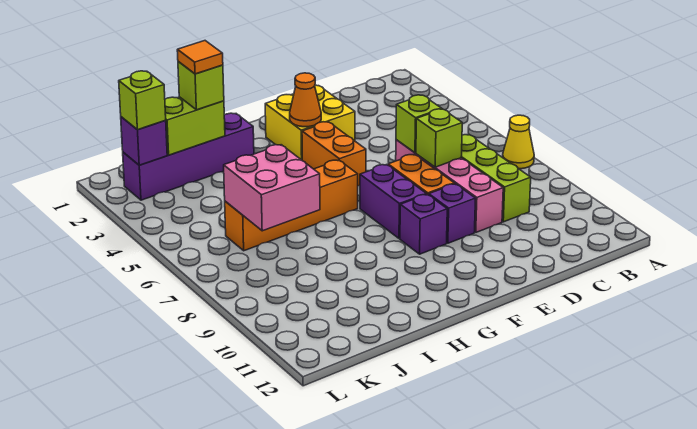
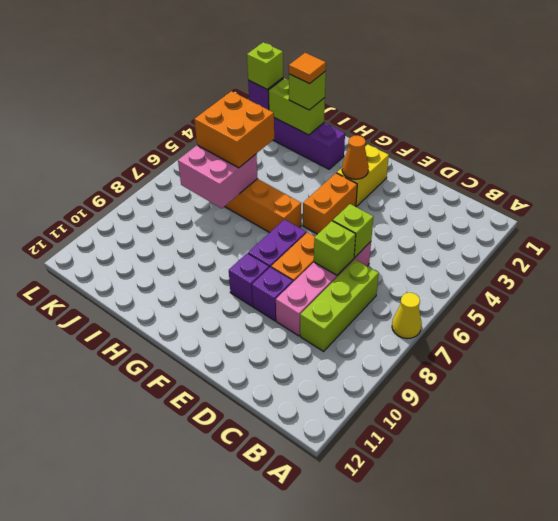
yellow brick E2:F3 level 1 -> yellow brick F2:F3 level 1
none -> orange brick I5:J6 level 3

